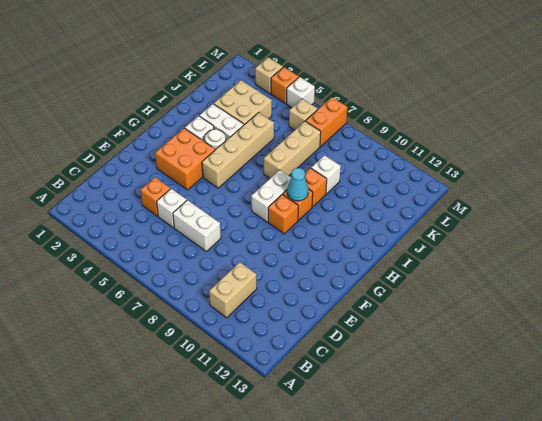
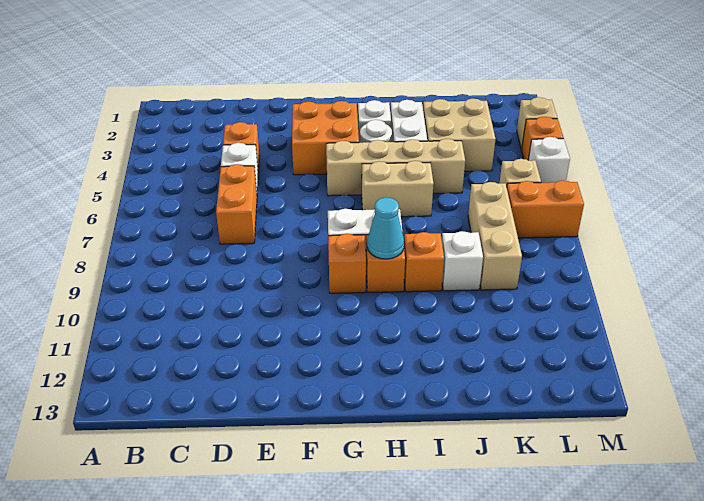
tan brick B10:C10 level 1 -> tan brick H6:I6 level 1
white brick D6:D7 level 1 -> orange brick D6:D7 level 1
tan brick I7:K7 level 1 -> tan brick K7:K9 level 1

